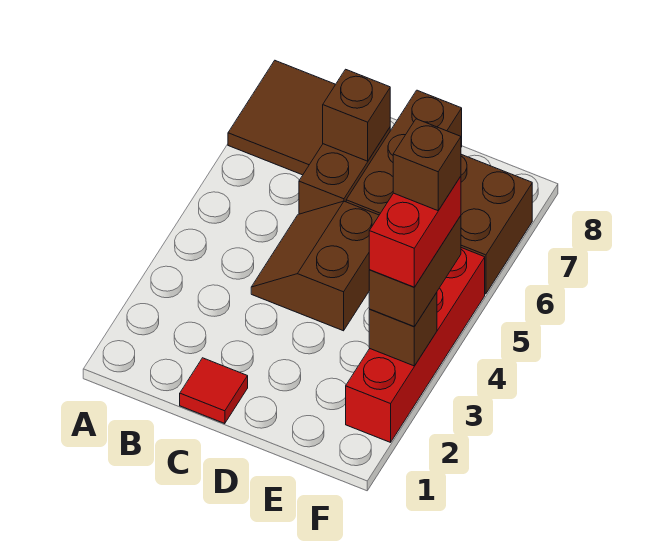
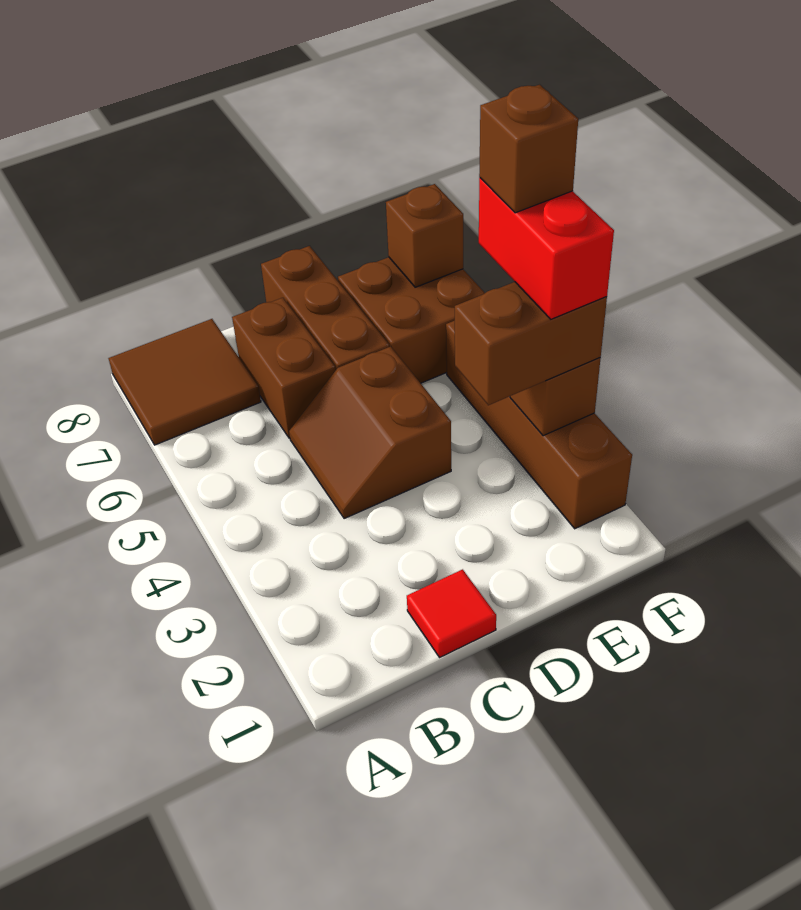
brown brick C7 level 2 -> brown brick F7 level 2
red brick F2:F5 level 1 -> brown brick F2:F5 level 1
brown brick F3:F4 level 3 -> brown brick E3:F3 level 3

